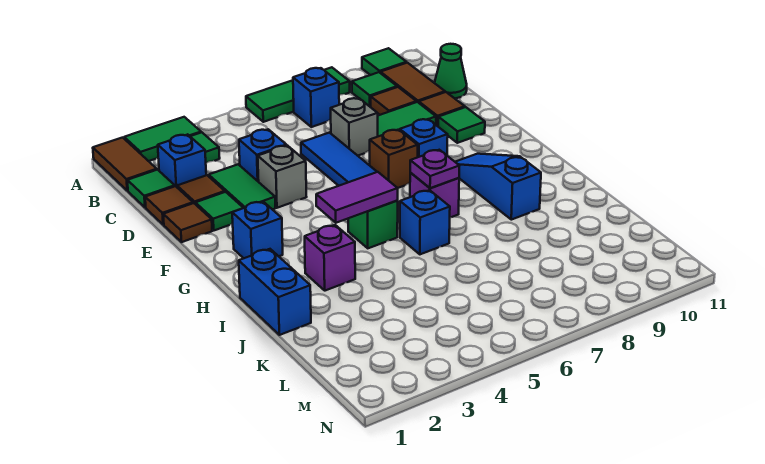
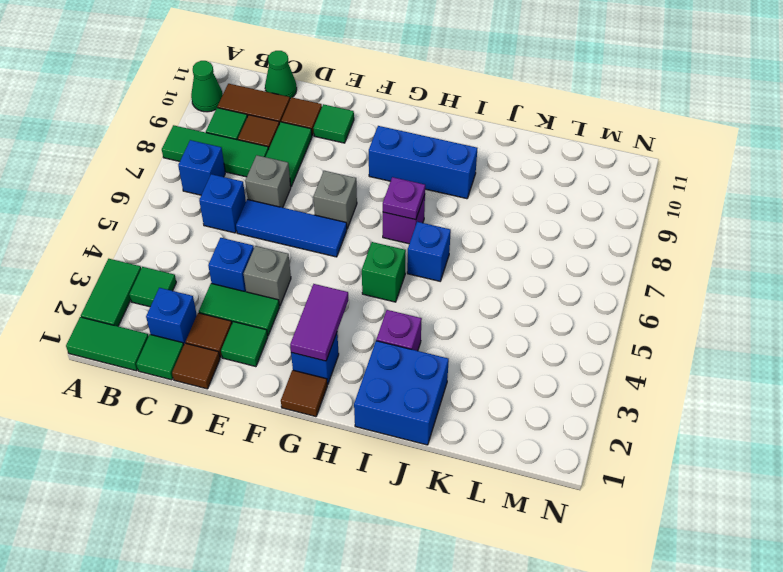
brown tile A1:B1 level 1 -> green tile A1:B1 level 1
green tile A6:A8 level 1 -> green tile A8:C8 level 1
green tile A10 level 1 -> green cone A10 level 1
brown tile E1 level 1 -> brown tile G1 level 1
brown brick F7 level 1 -> grey brick F7 level 1
blue brick F8 level 1 -> blue brick C6 level 1
blue slope G9:I9 level 1 top I -> blue brick G9:I9 level 1
purple tile H4:H5 level 2 -> purple tile G2:G3 level 2
blue brick I1:J1 level 1 -> blue brick I1:J2 level 1

